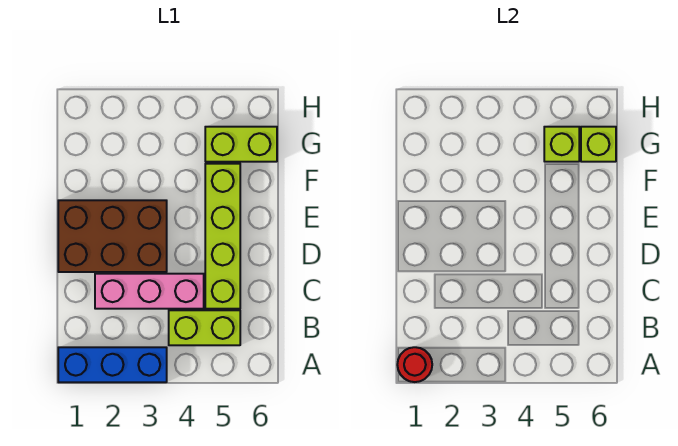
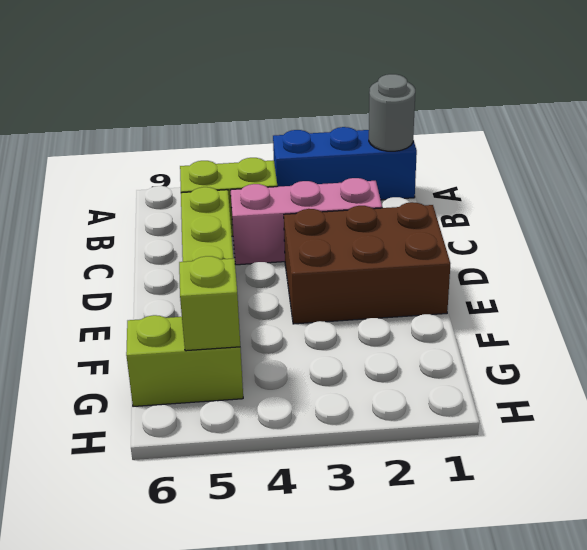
red round brick A1 level 2 -> grey round brick A1 level 2
lime brick G6 level 2 -> none

